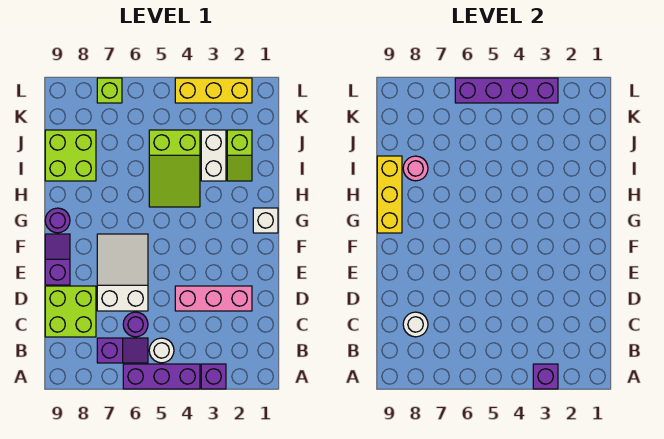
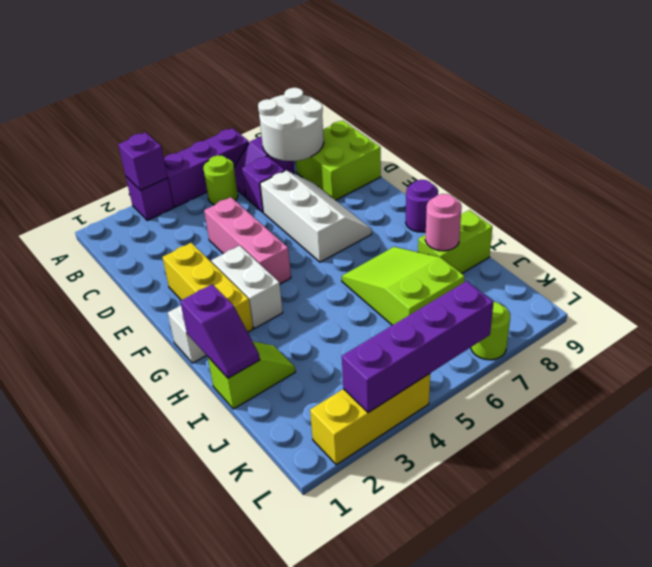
white round brick B5 level 1 -> lime round brick B5 level 1
purple round brick C6 level 1 -> purple brick C6 level 1
white round brick C8 level 2 -> white round brick B7:C8 level 2
pink brick D2:D4 level 1 -> pink brick D4:F4 level 1
white slope D6:F7 level 1 top D -> white slope D6:F7 level 1 top 6
purple slope E9:F9 level 1 top E -> purple slope H1:I1 level 2 top H
yellow brick G9:I9 level 2 -> yellow brick E2:G2 level 1
lime slope H4:J5 level 1 top J -> lime slope H6:J7 level 1 top J
lime slope I2:J2 level 1 top J -> lime slope I1:I2 level 1 top 1
white brick I3:J3 level 1 -> white brick F3:G3 level 1
lime brick I8:J9 level 1 -> lime brick I8:I9 level 1
lime brick L7 level 1 -> lime round brick L7 level 1

